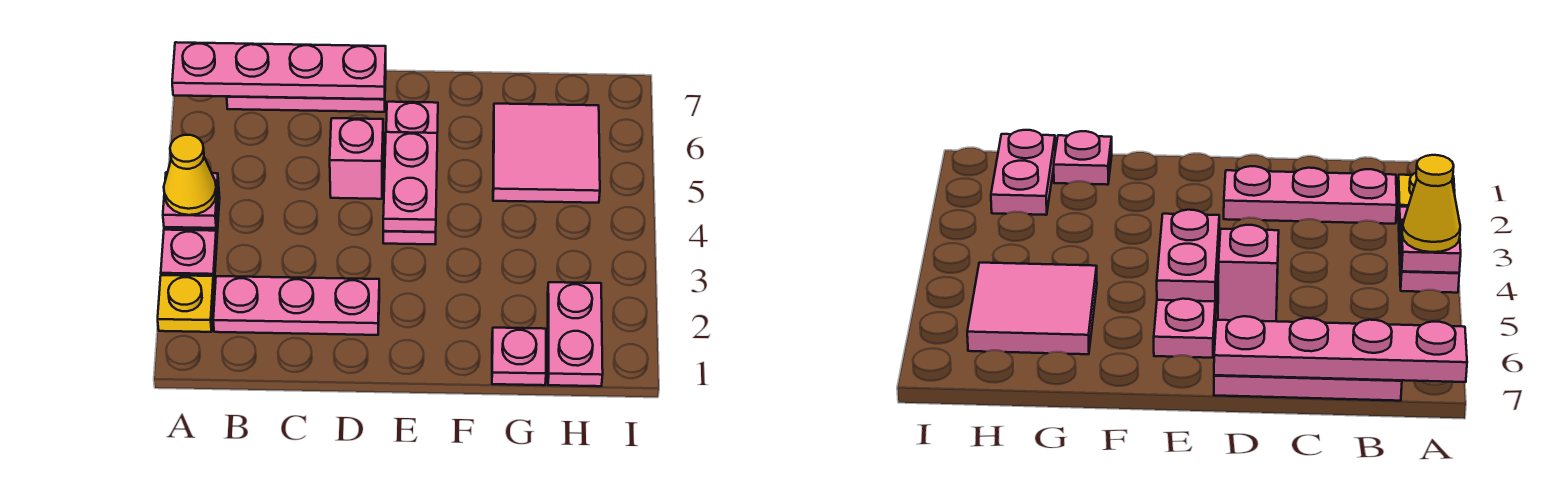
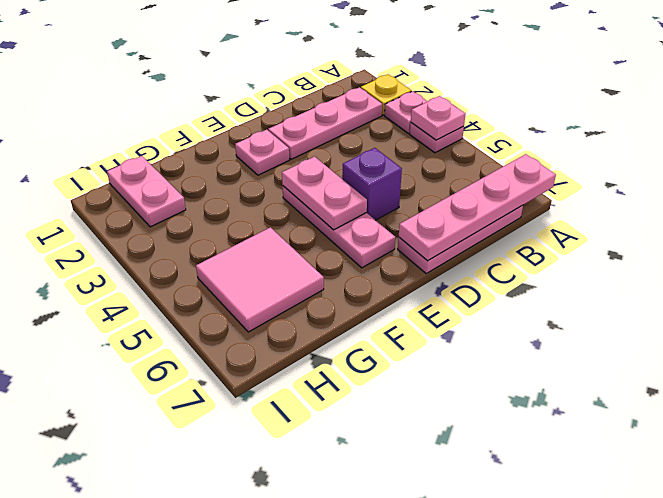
yellow cone A4 level 3 -> none
pink brick D5 level 1 -> purple brick D5 level 1
pink plate G1 level 1 -> pink plate E2 level 1

